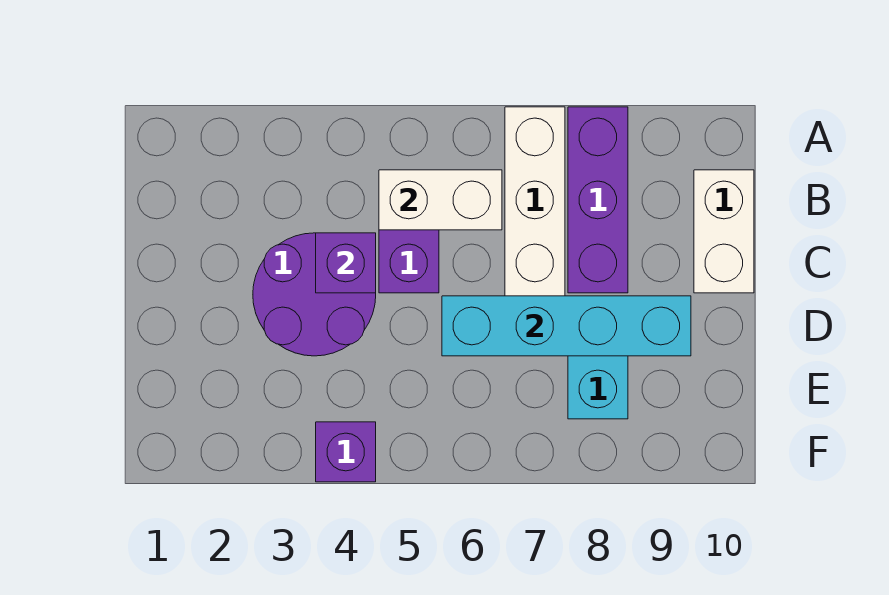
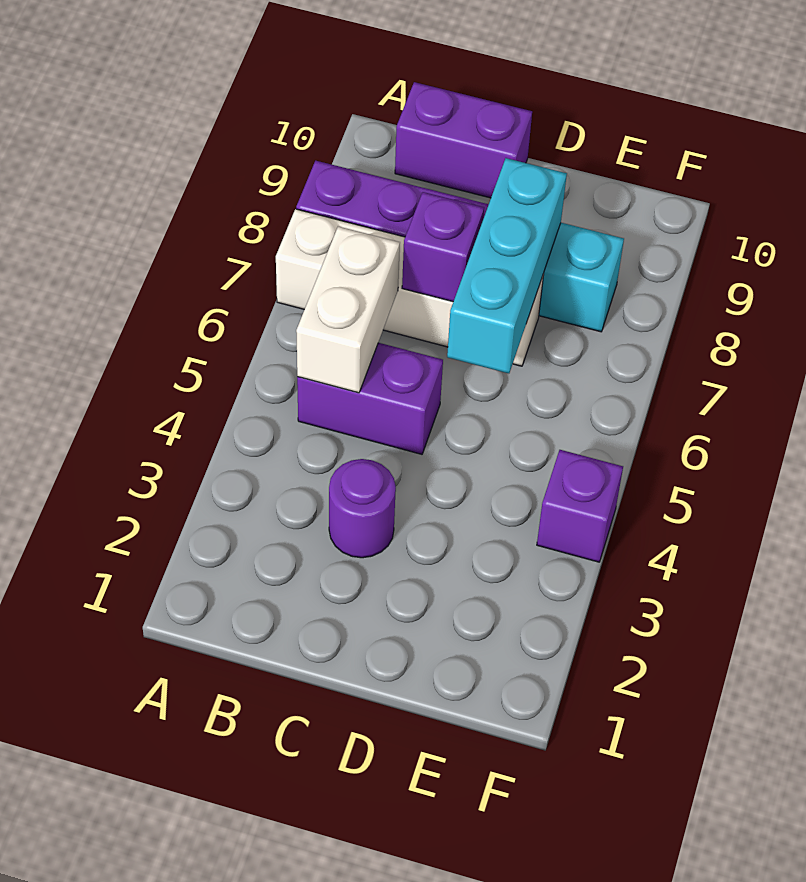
white brick B10:C10 level 1 -> purple brick B10:C10 level 1
purple round brick C3:D4 level 1 -> purple round brick C3 level 1
purple brick C4 level 2 -> purple brick C7 level 2
cyan brick D6:D9 level 2 -> cyan brick D6:D8 level 2

